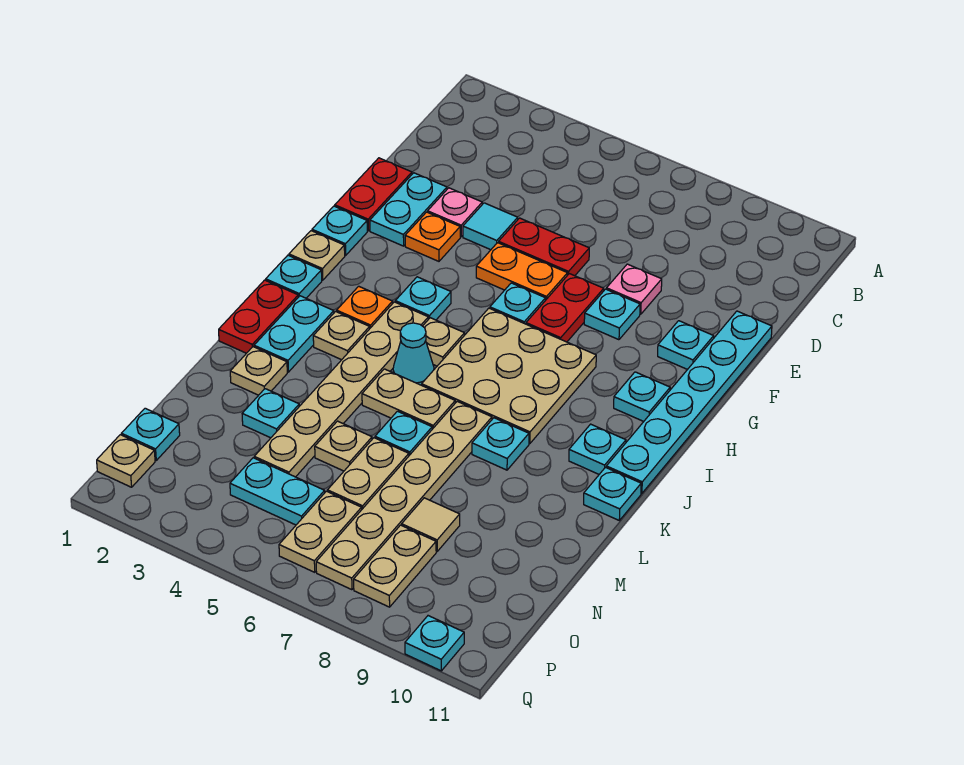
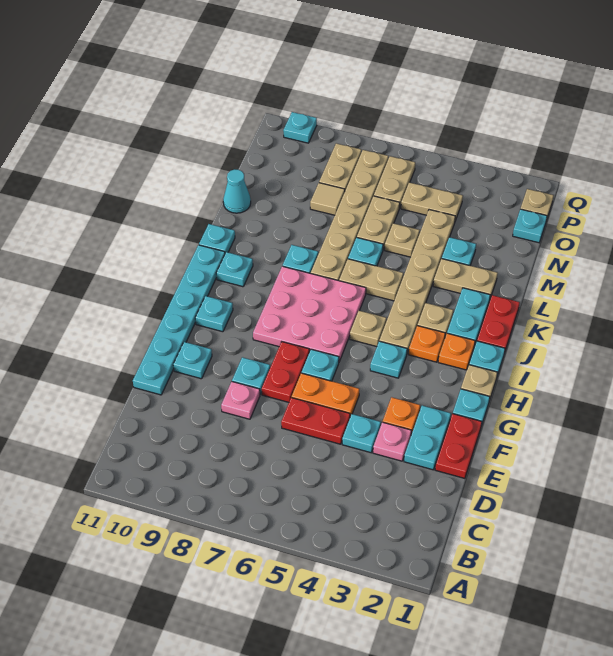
cyan tile E4 level 1 -> cyan plate E4 level 1
tan plate H6:J8 level 1 -> pink plate H6:J8 level 1
none -> orange plate I2 level 1
cyan cone J5 level 1 -> cyan cone M11 level 1
tan plate L2 level 1 -> tan plate L2:L3 level 1
cyan plate O4:O5 level 1 -> tan plate O4:O5 level 1

